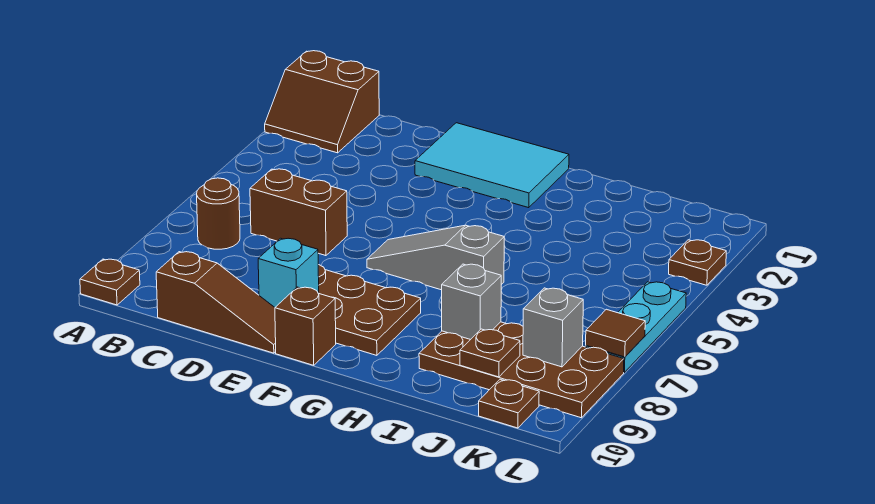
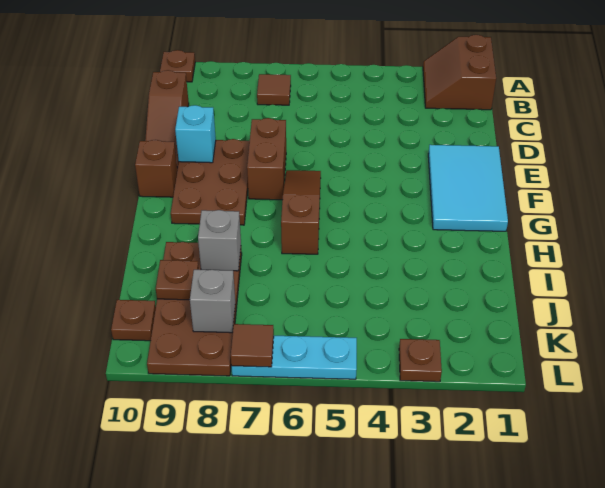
brown round brick B7 level 1 -> brown tile B7 level 1
brown brick C6:D6 level 1 -> brown brick E7:F7 level 1
grey slope F6:H6 level 1 top H -> brown slope F6:H6 level 1 top H

